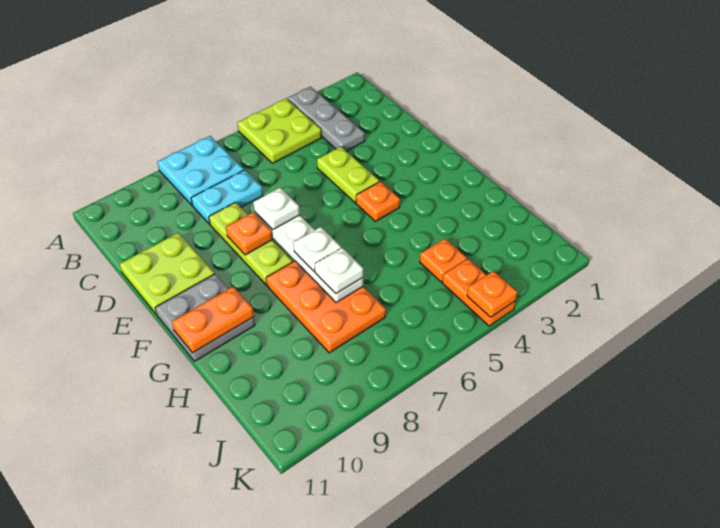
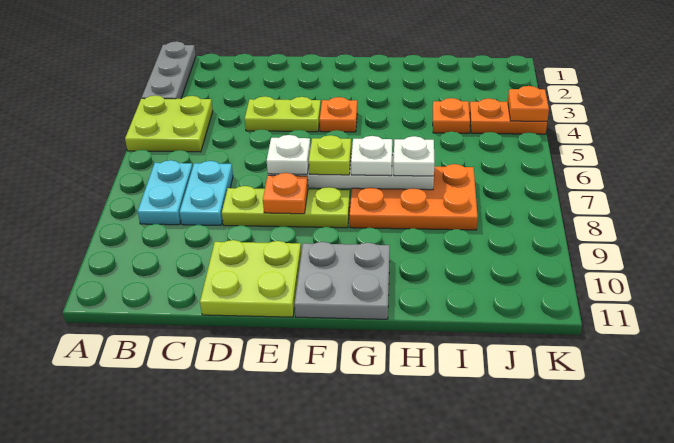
grey plate A3:C3 level 1 -> grey plate A1:A3 level 1
cyan plate A7:B8 level 1 -> cyan plate B7:B8 level 1
none -> lime plate F7 level 3
orange plate G10:G11 level 2 -> none

